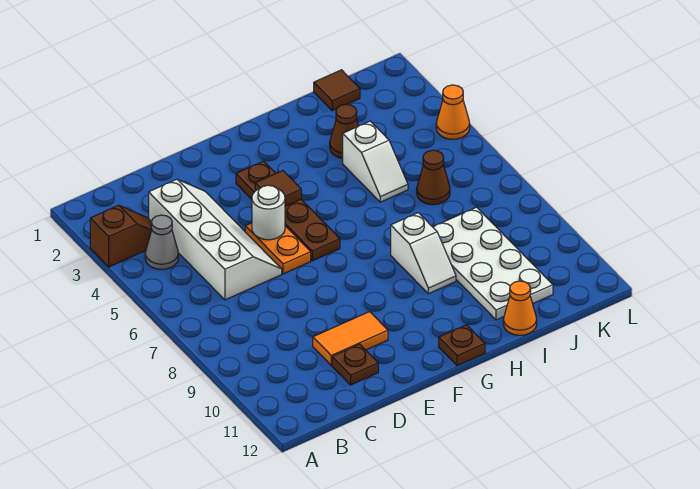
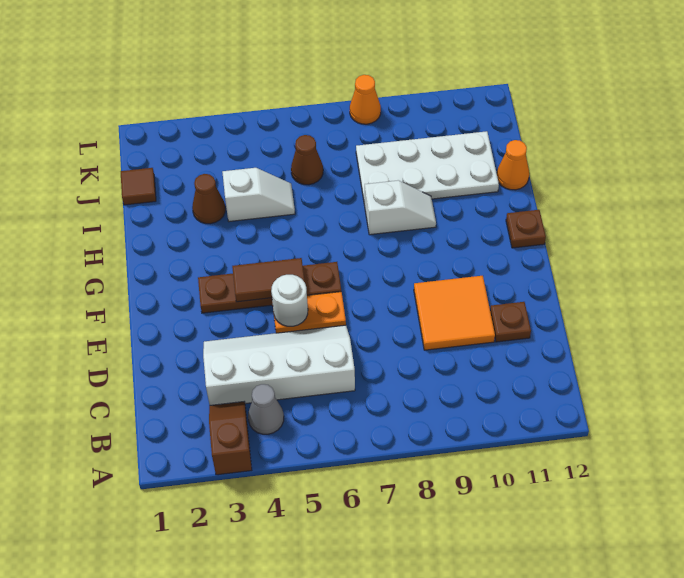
orange tile D10:E10 level 1 -> orange tile D9:E10 level 1
brown tile F4 level 2 -> brown tile F4:F5 level 2
orange cone L4 level 1 -> orange cone L8 level 1

